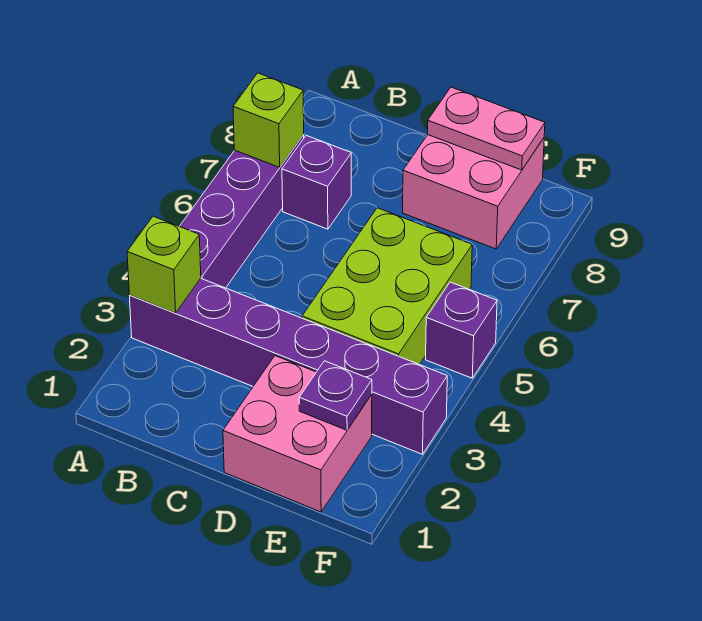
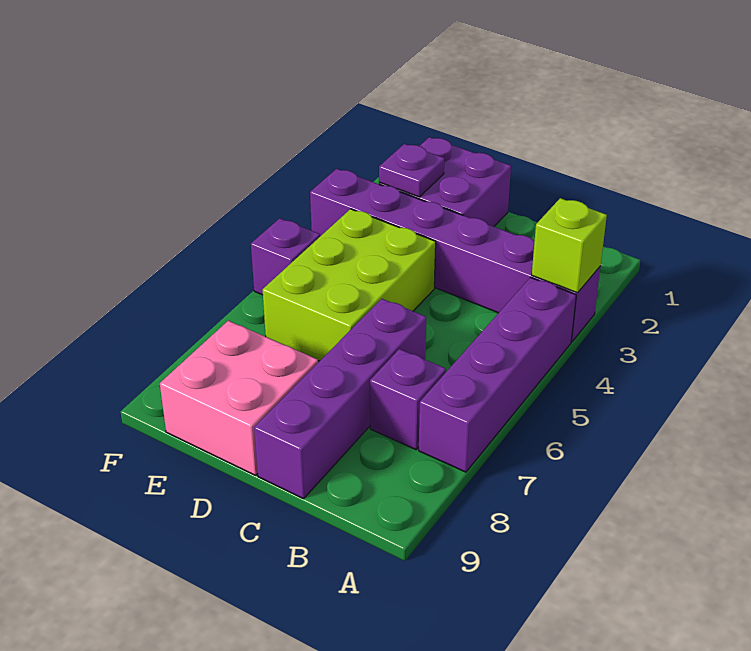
lime brick A7 level 2 -> none
none -> purple brick C6:C9 level 1
pink brick D1:E2 level 1 -> purple brick D1:E2 level 1
pink plate D9:E9 level 2 -> none

